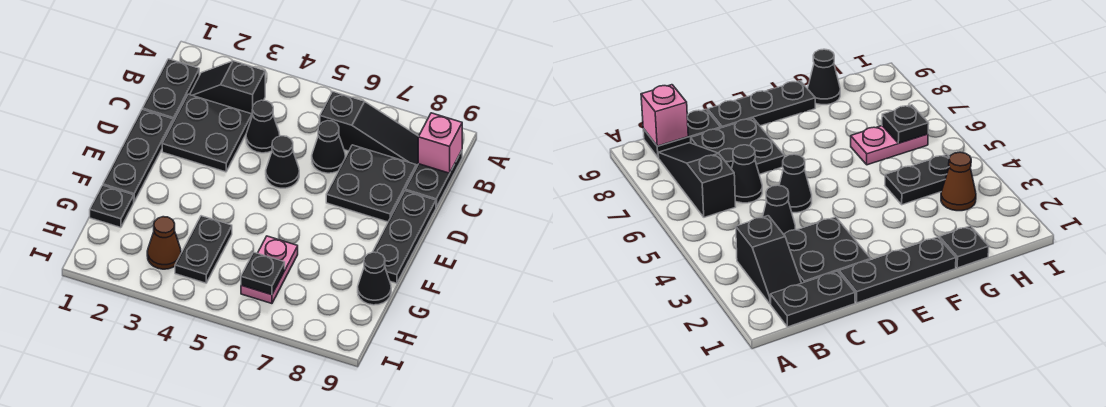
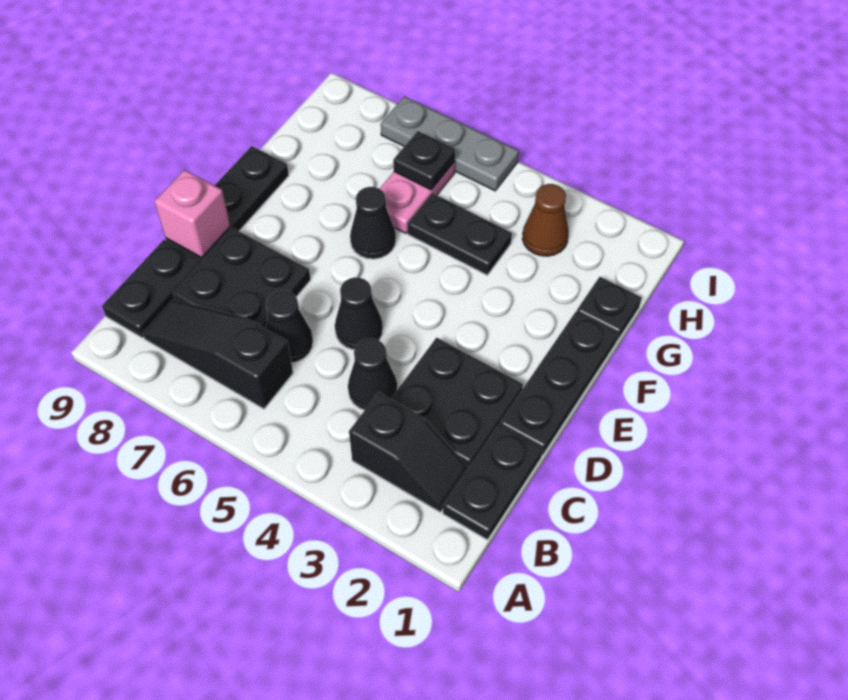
pink brick B9 level 2 -> pink brick D9 level 2
black plate G4:H4 level 1 -> black plate G4:G5 level 1
black cone G9 level 1 -> black cone F6 level 1
none -> grey plate I5:I7 level 1

